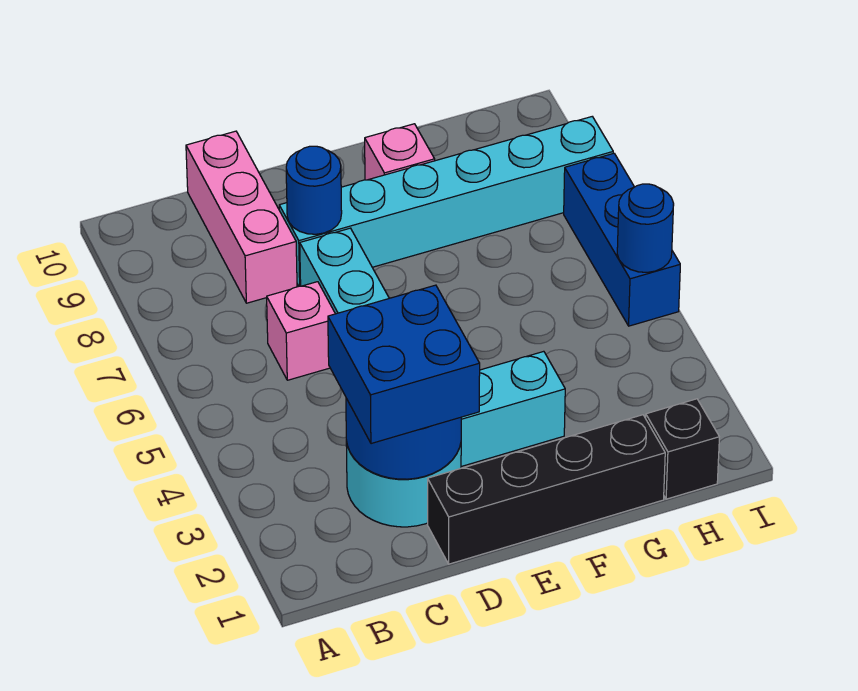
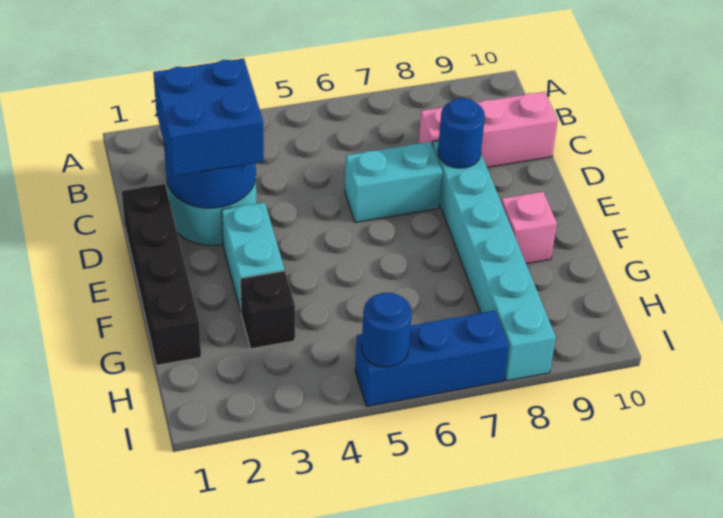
pink brick C6 level 1 -> none
black brick H1 level 1 -> black brick G3 level 1

